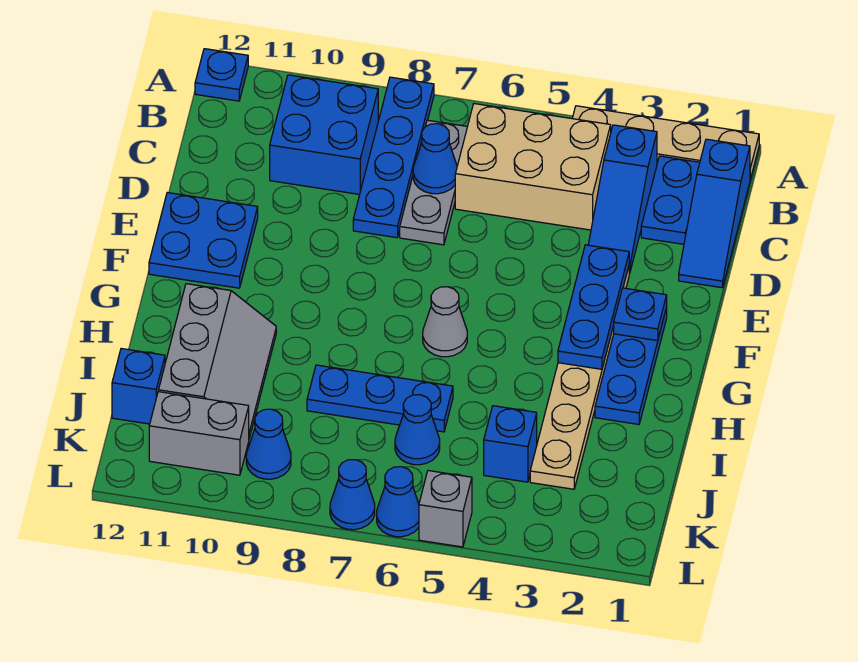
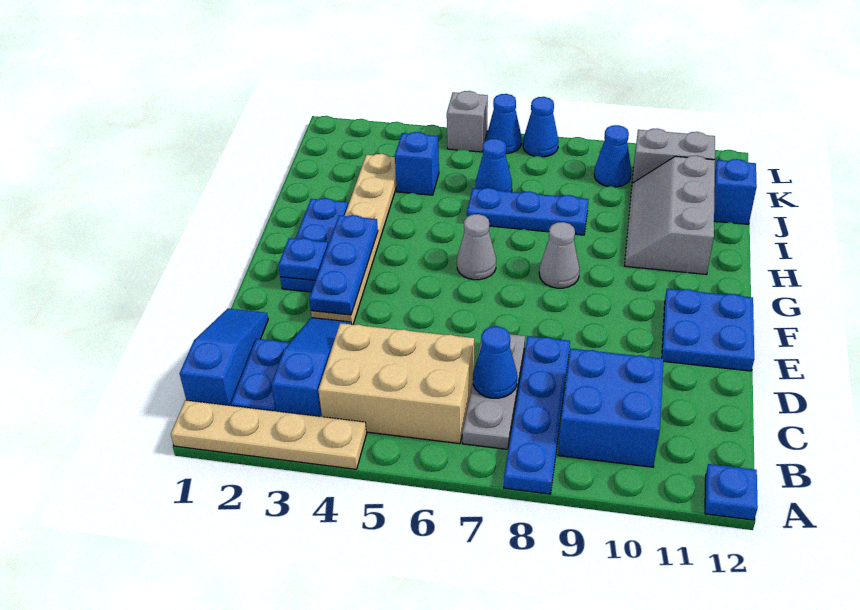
none -> grey cone G8 level 1

